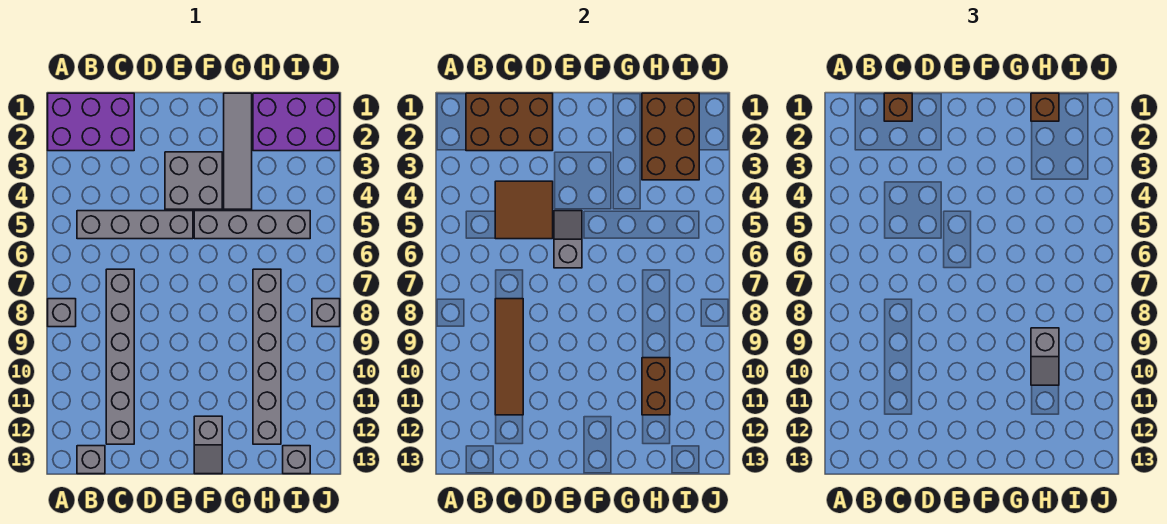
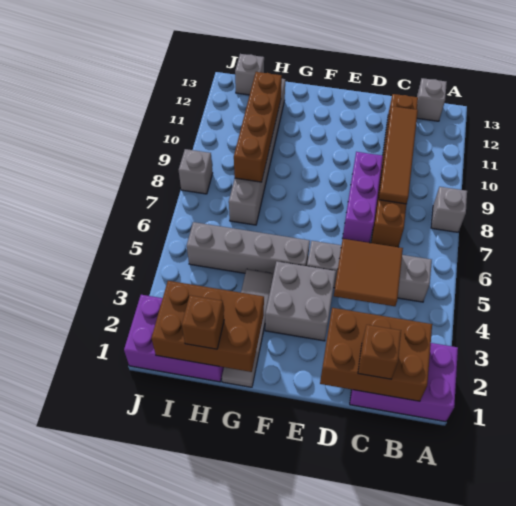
grey brick C7:C12 level 1 -> brown brick C7:C12 level 1
none -> purple brick D7:D9 level 1
grey slope E5:E6 level 2 top 6 -> none
grey slope F12:F13 level 1 top 12 -> none
brown brick H1:I3 level 2 -> brown brick G1:I2 level 2
grey slope H9:H10 level 3 top 9 -> none
brown brick H10:H11 level 2 -> brown brick H8:H11 level 2

